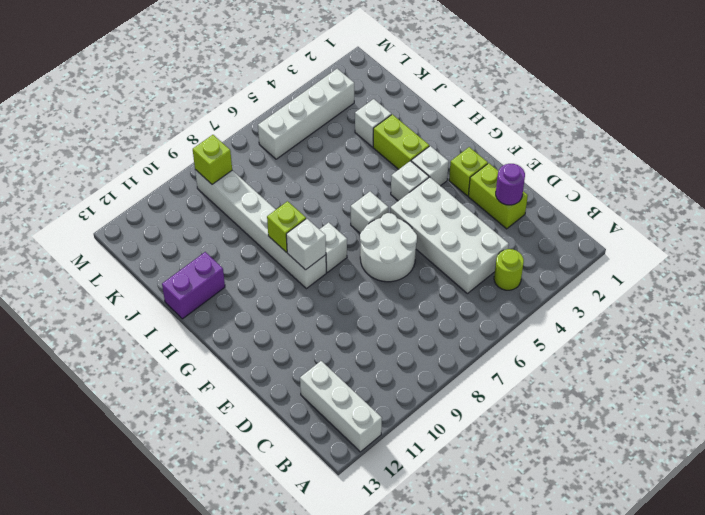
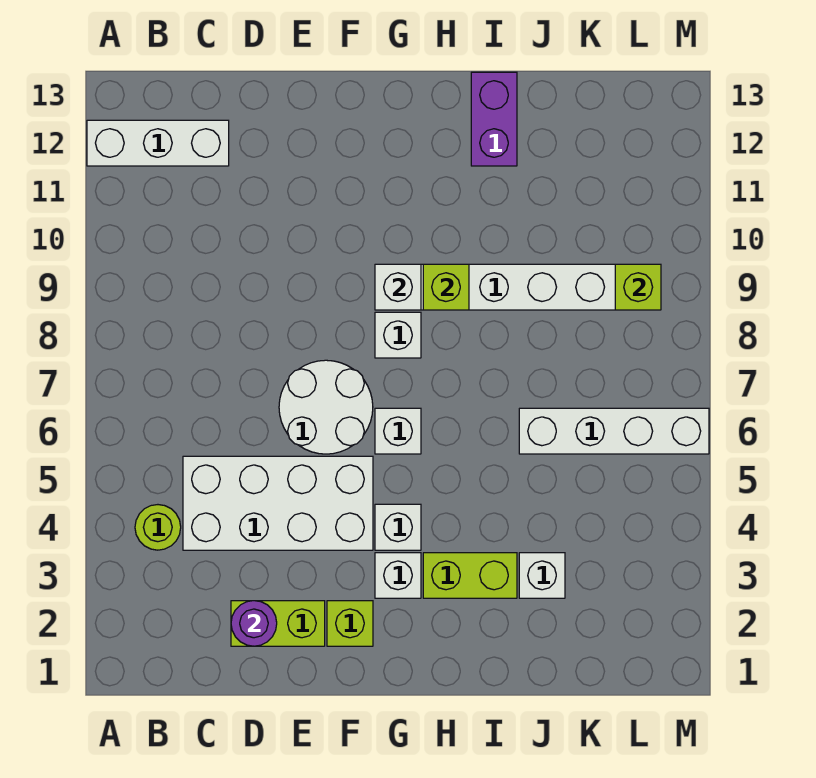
white brick L3:L6 level 1 -> white brick J6:M6 level 1

